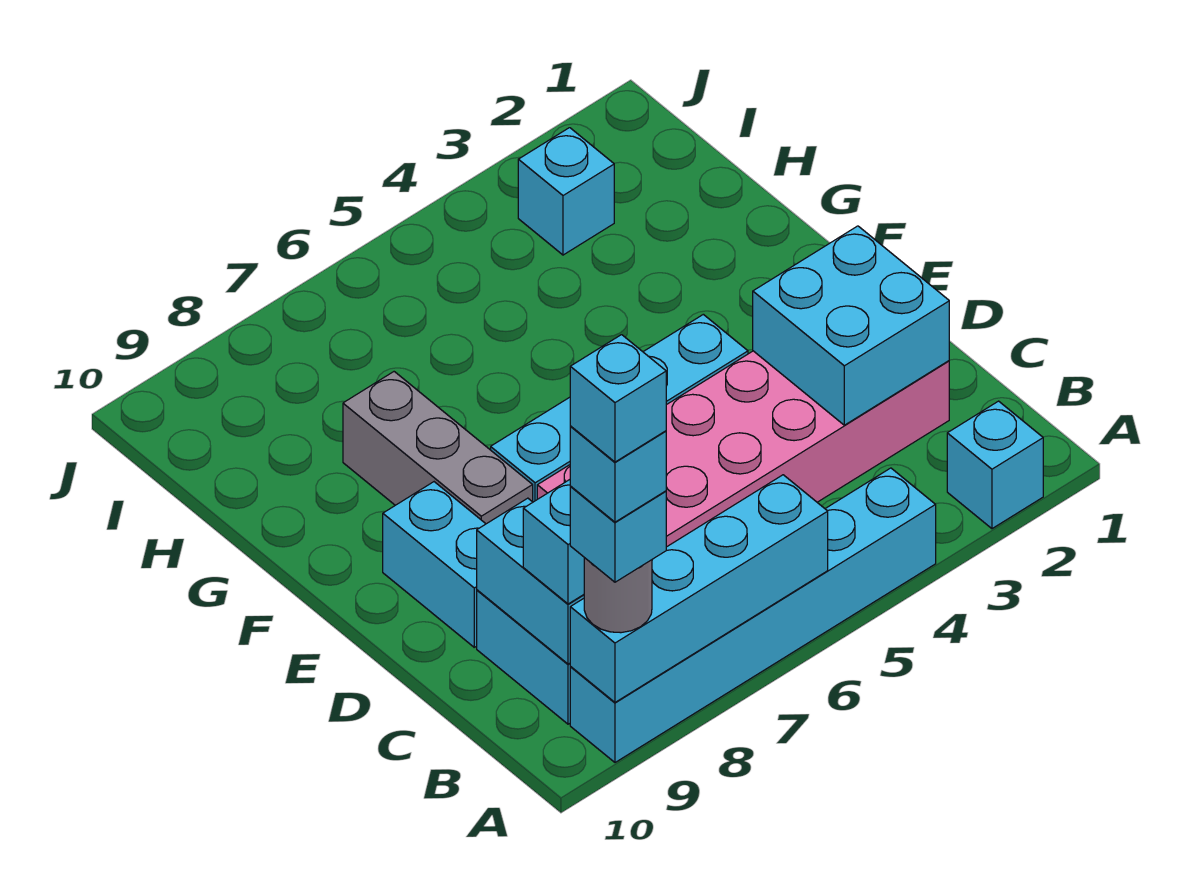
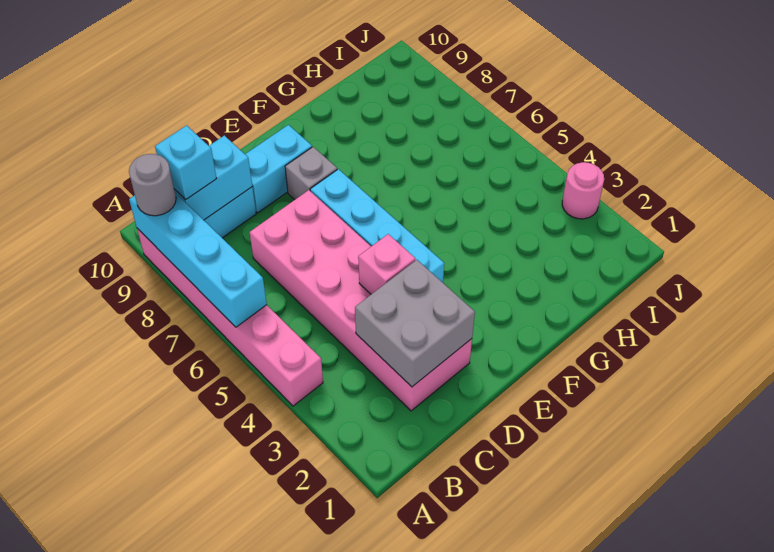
cyan brick A2 level 1 -> none
cyan brick A4:A9 level 1 -> pink brick A4:A9 level 1
cyan brick A9 level 4 -> none
cyan brick A9 level 5 -> none
cyan brick A9 level 6 -> none
cyan brick C2:D3 level 2 -> grey brick C2:D3 level 2
none -> pink brick D4 level 2
grey brick E8:G8 level 1 -> grey brick E8 level 1
cyan brick I3 level 1 -> none
none -> pink round brick J3 level 1

